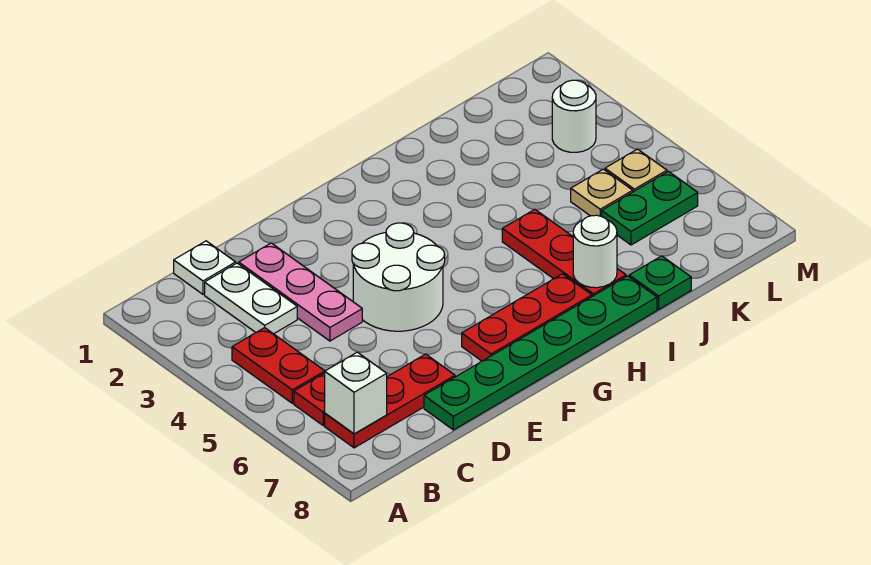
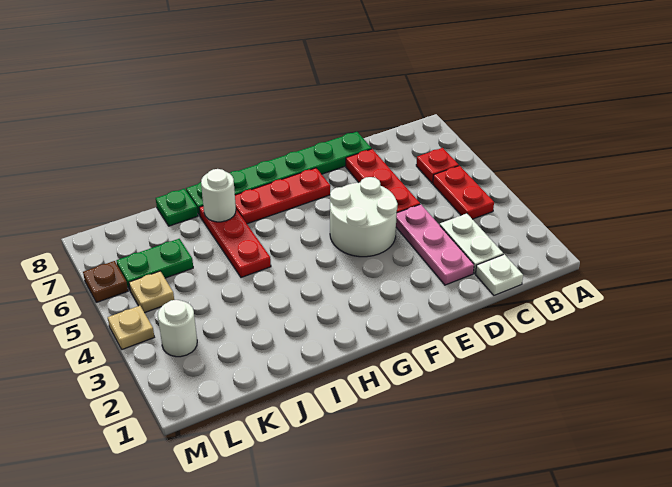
red plate B7:D7 level 1 -> red plate D5:D7 level 1
white brick B7 level 2 -> none
tan plate K5 level 1 -> tan plate M4 level 1
none -> brown plate M6 level 1

